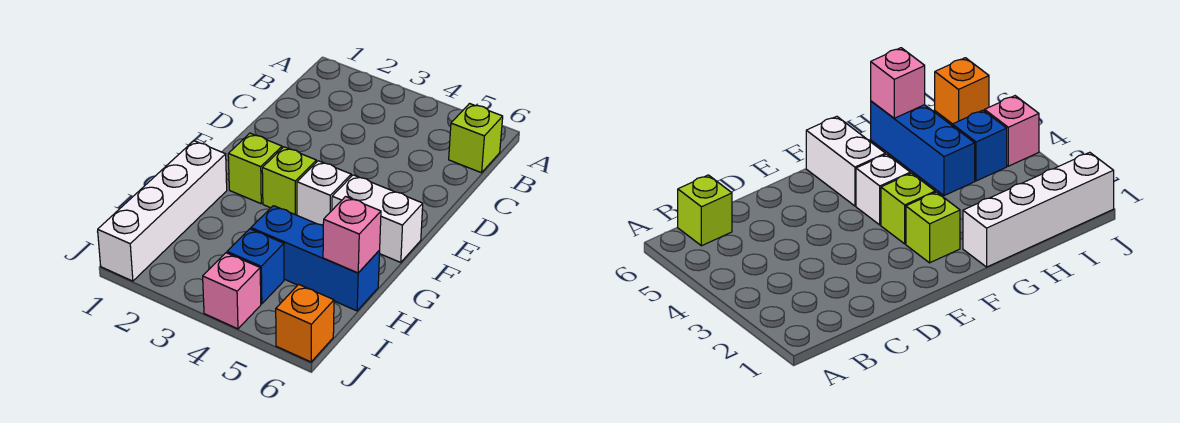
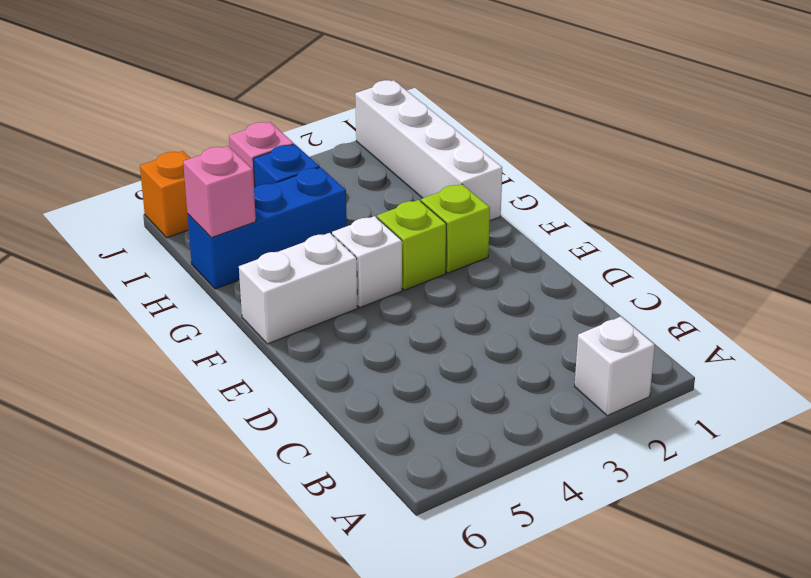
none -> white brick A2 level 1
lime brick B6 level 1 -> none

